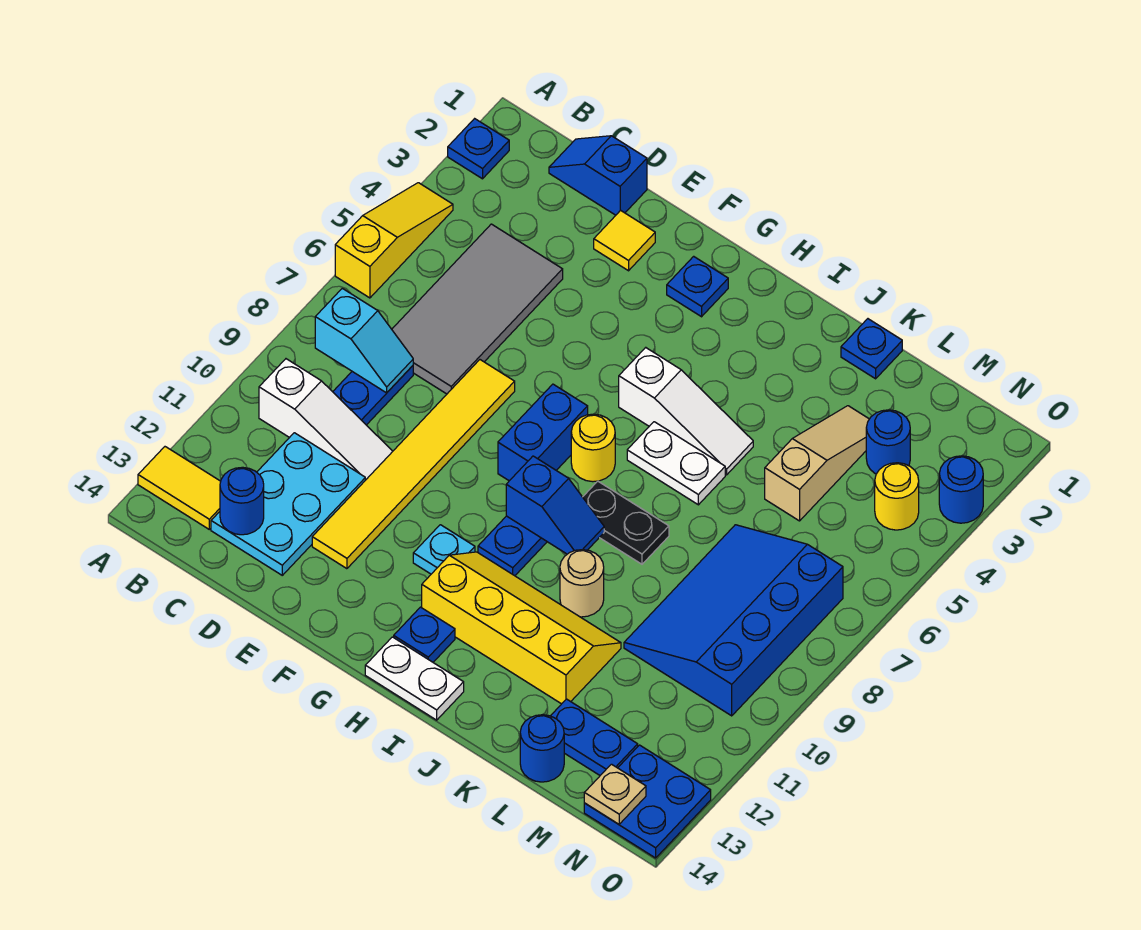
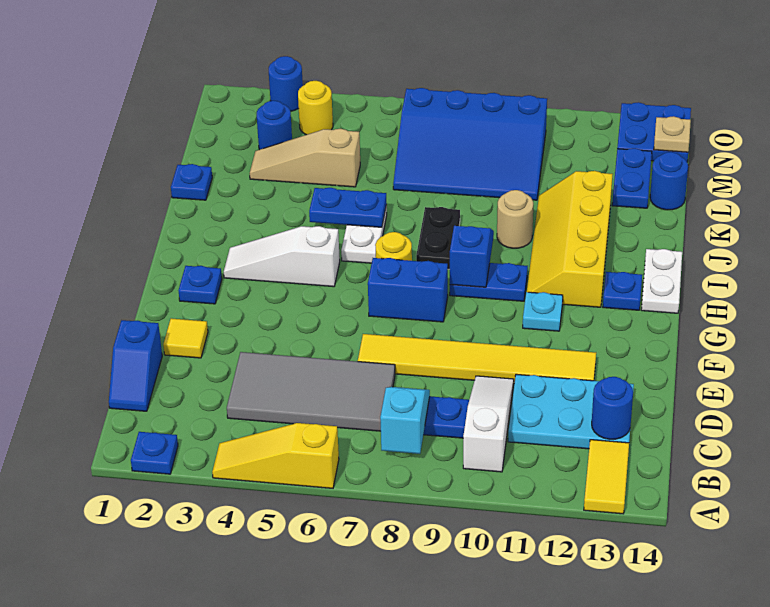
white slope H5:J5 level 1 top H -> white slope H3:H5 level 1 top 5
none -> blue plate J5:J6 level 2

